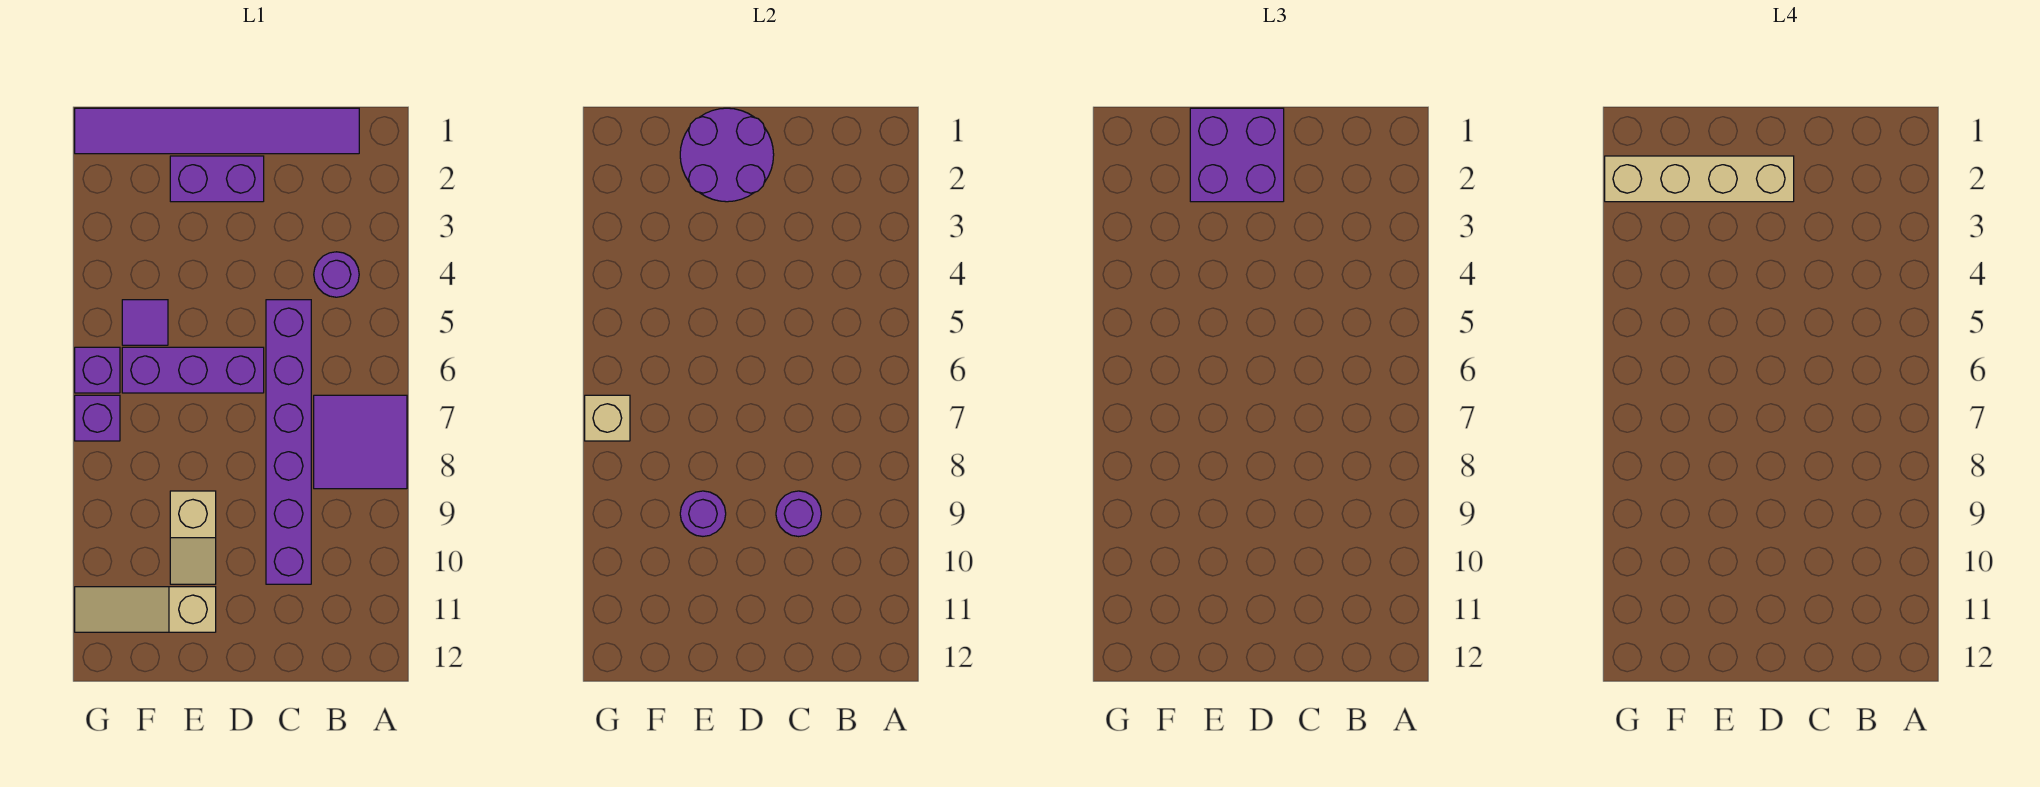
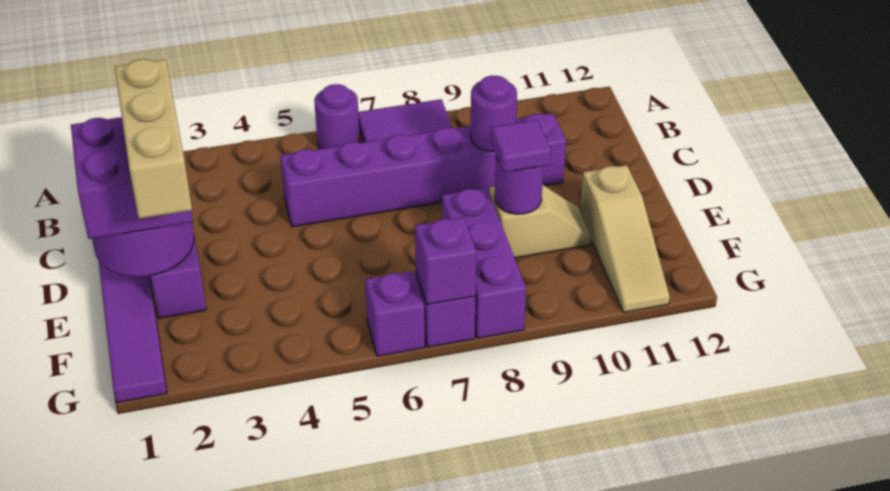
purple round brick B4 level 1 -> purple round brick A6 level 1
tan brick D2:G2 level 4 -> tan brick D2:F2 level 4
purple brick D6:F6 level 1 -> purple brick E8:G8 level 1
purple tile F5 level 1 -> purple tile E9 level 3
tan brick G7 level 2 -> purple brick G7 level 2

